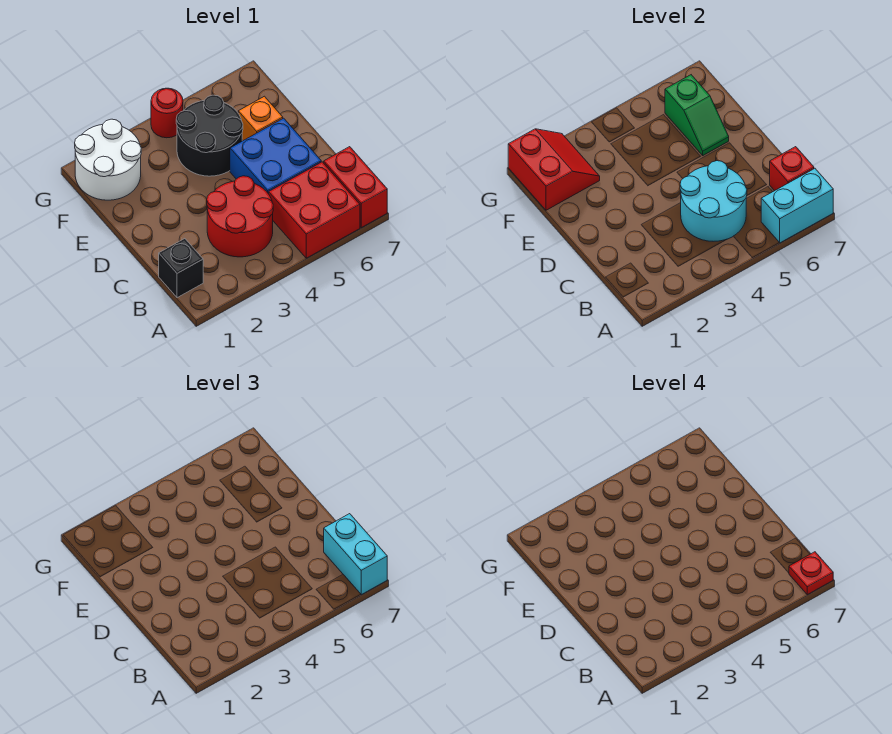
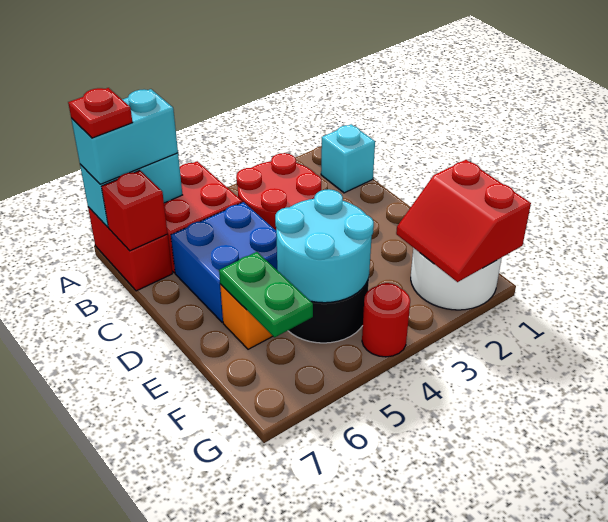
cyan brick A7:B7 level 3 -> cyan brick A6:A7 level 3
black brick B1 level 1 -> cyan brick B1 level 1
cyan round brick B4:C5 level 2 -> cyan round brick E4:F5 level 2
green slope E6:F6 level 2 top F -> green plate E6:F6 level 2

